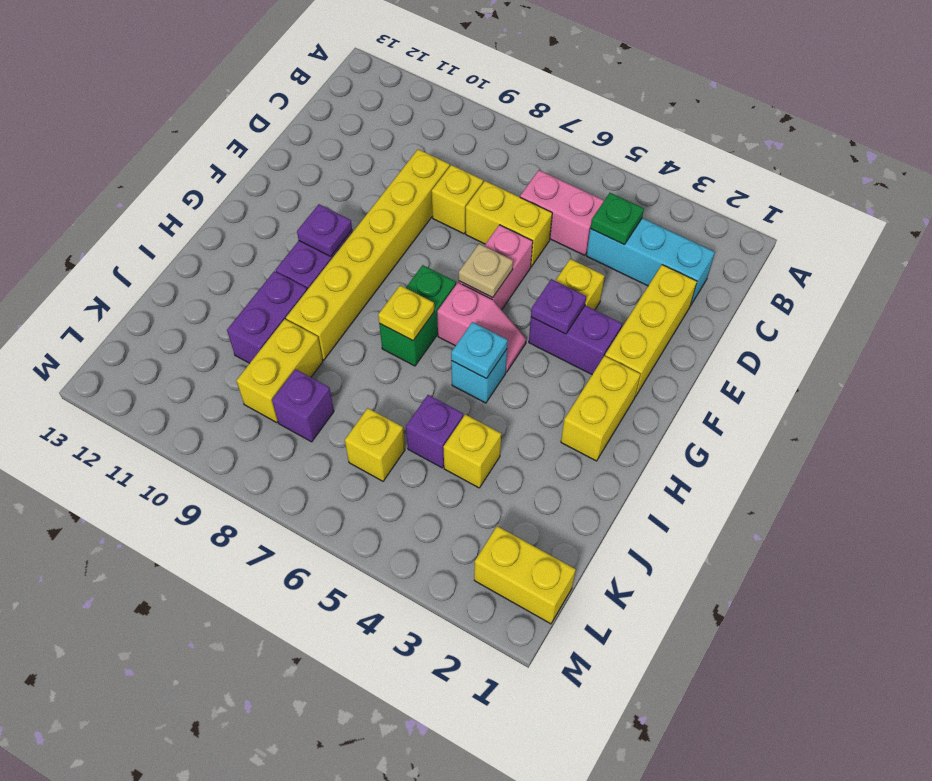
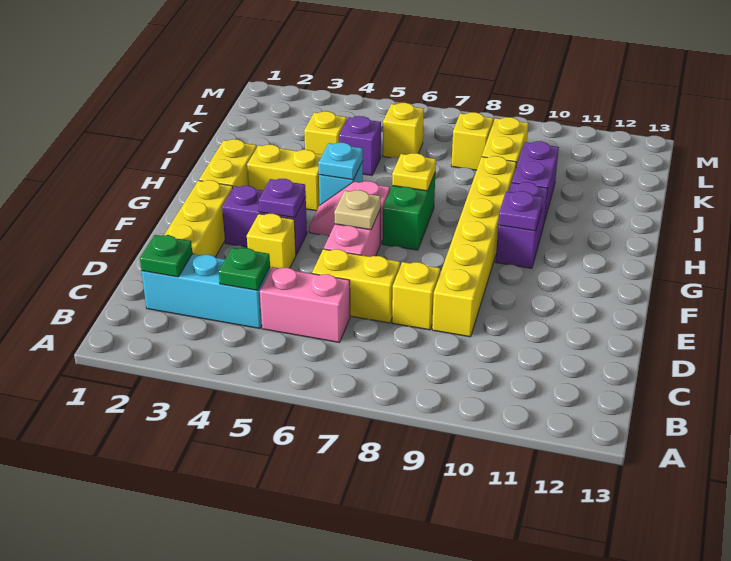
none -> green plate C2 level 2
purple brick K8 level 1 -> yellow brick K8 level 1
yellow brick L1:L2 level 1 -> yellow brick H3:H4 level 1

